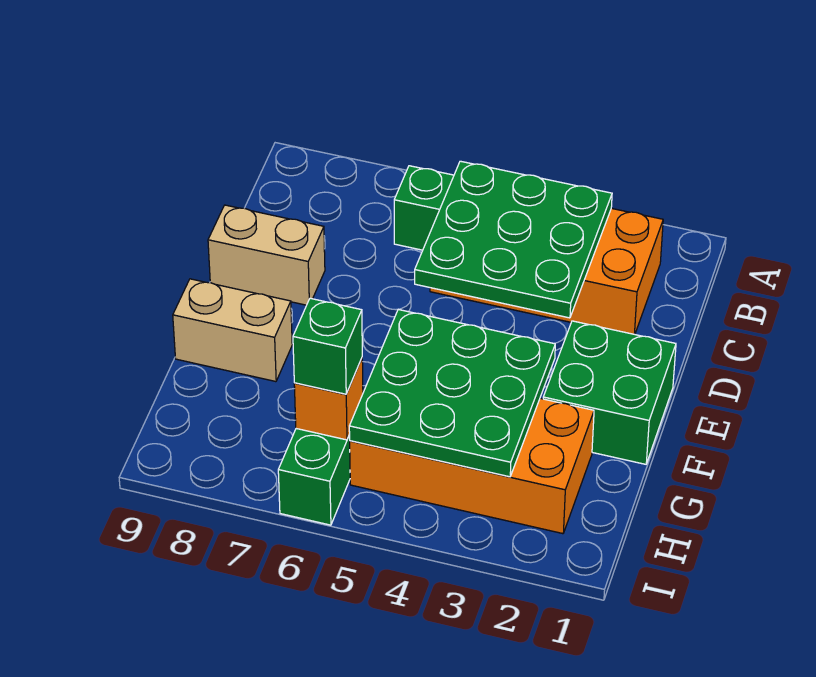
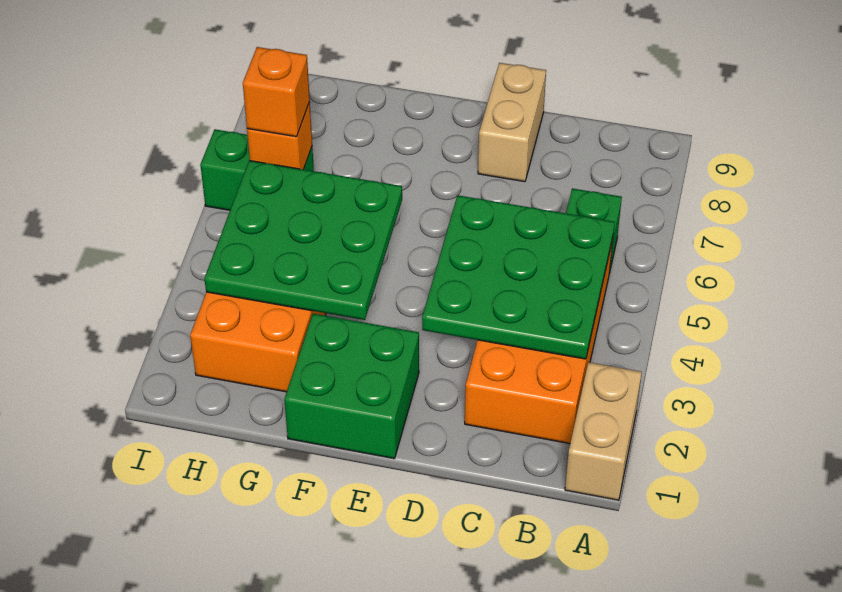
tan brick F8:F9 level 1 -> tan brick A1:A2 level 1
green brick H6 level 3 -> orange brick H6 level 3

